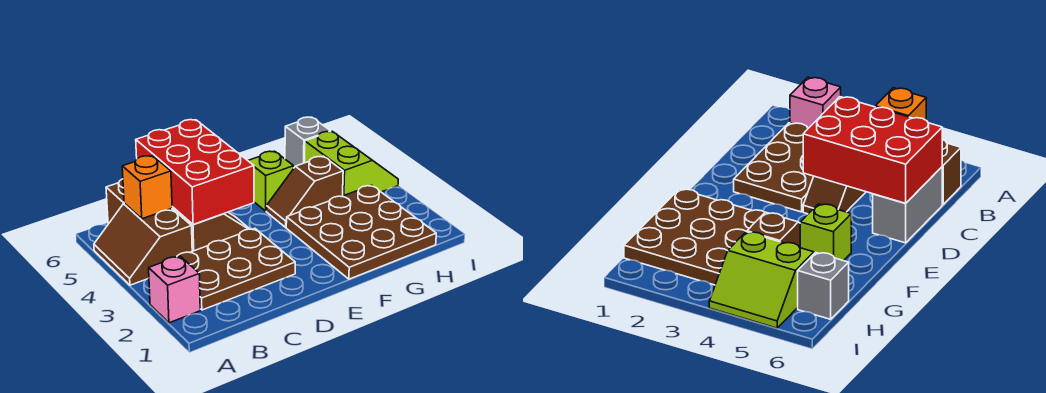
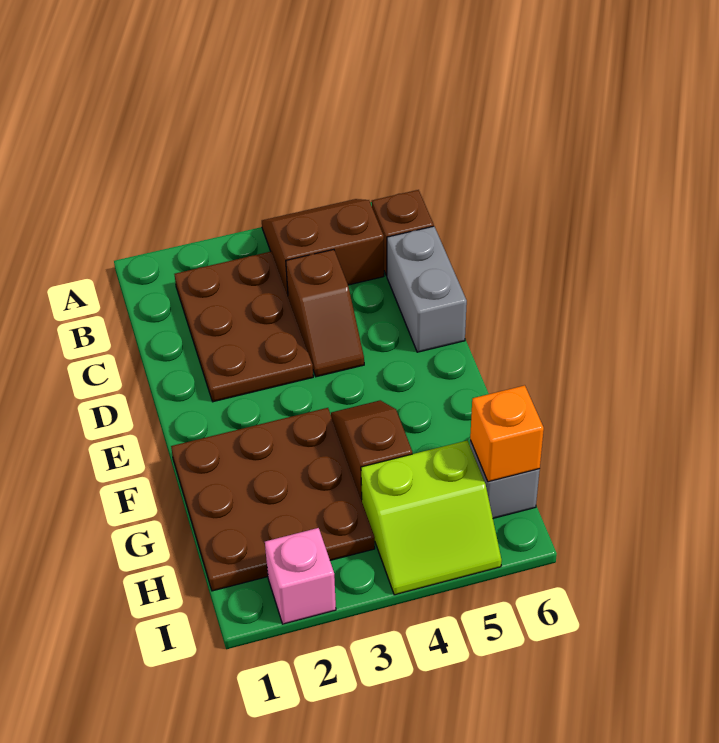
pink brick A2 level 1 -> pink brick I2 level 1
orange brick B5 level 2 -> orange brick H6 level 2
red brick C4:D6 level 2 -> none
lime brick F5 level 1 -> none

